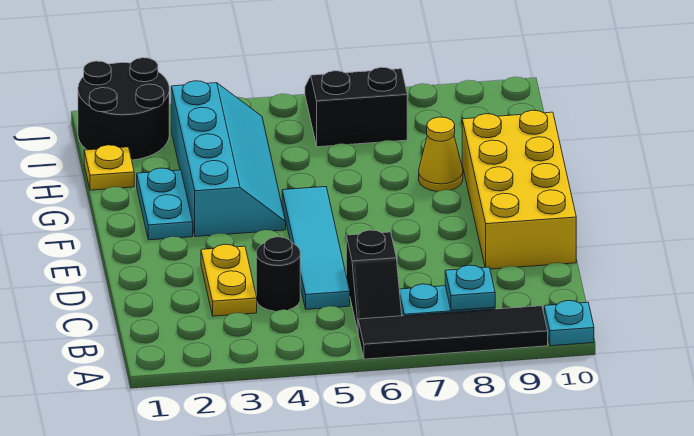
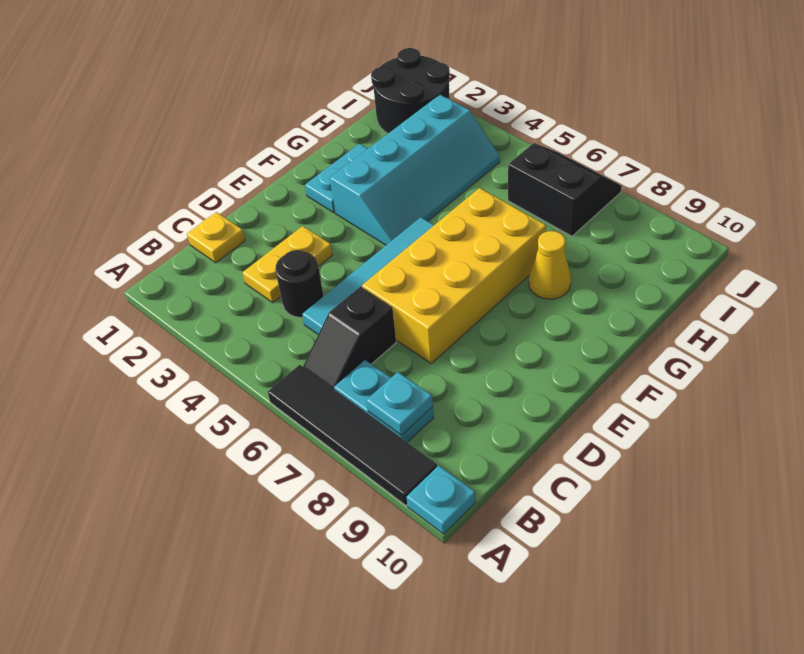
yellow brick D9:G10 level 1 -> yellow brick D6:G7 level 1
yellow plate H1 level 1 -> yellow plate C1 level 1

